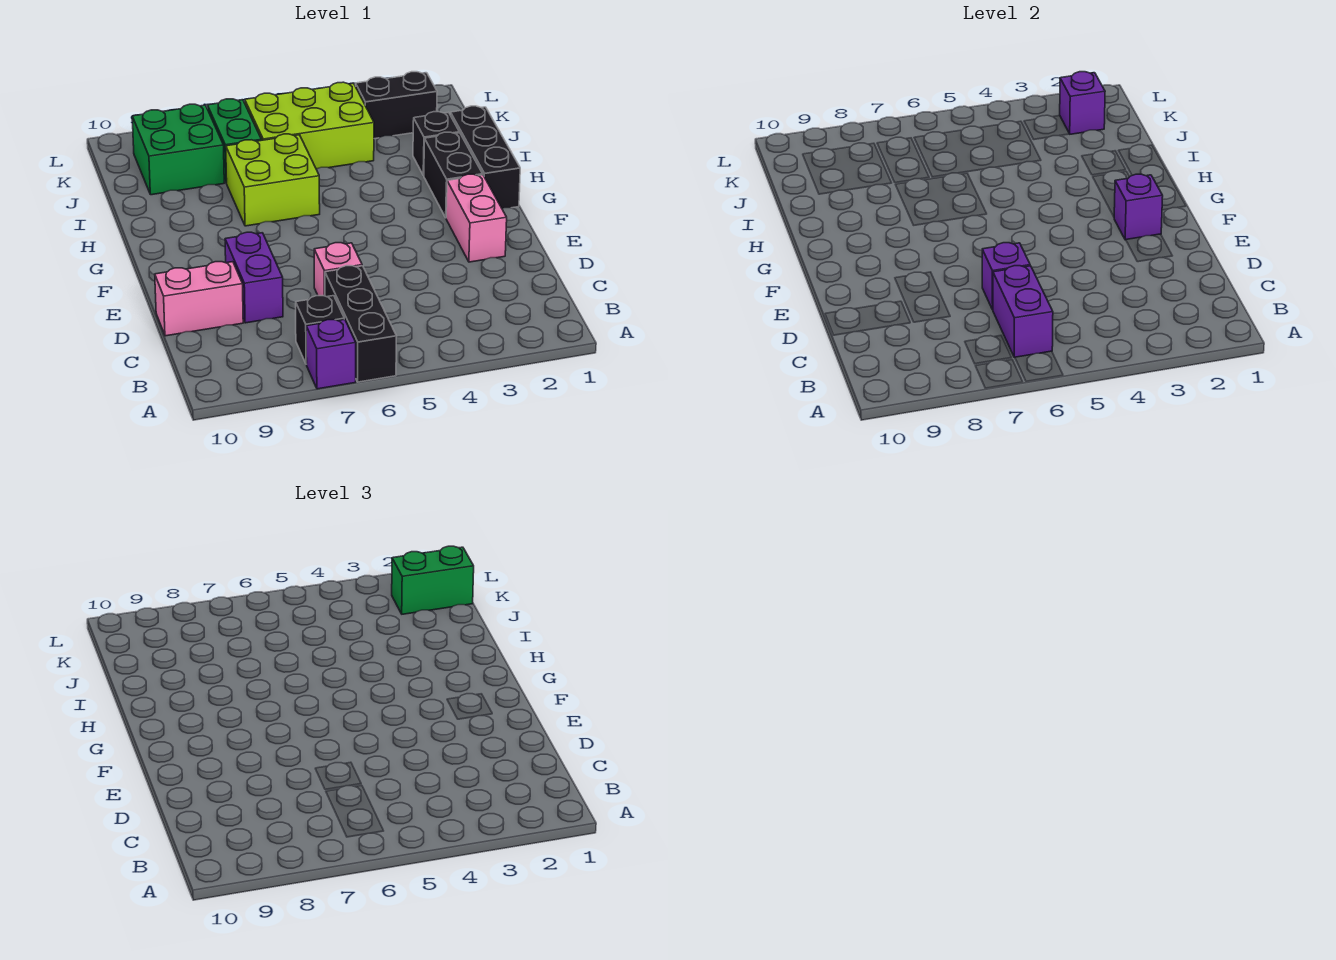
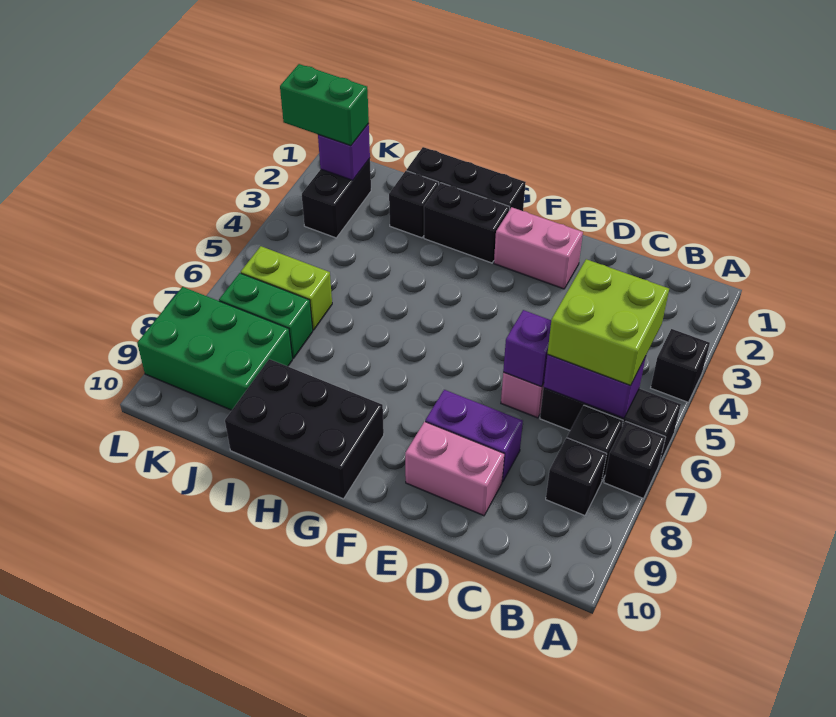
none -> black brick A4 level 1
purple brick A7 level 1 -> black brick A7 level 1
none -> black brick B8 level 1
pink brick D9:D10 level 1 -> pink brick D9:E9 level 1
purple brick F2 level 2 -> none
none -> black brick G9:I10 level 1
lime brick H6:I7 level 1 -> lime brick B5:C6 level 3
lime brick J4:K6 level 1 -> lime brick J6:K6 level 1
green brick J8:K9 level 1 -> green brick J8:L9 level 1
green brick K1:K2 level 3 -> green brick K2:L2 level 3

